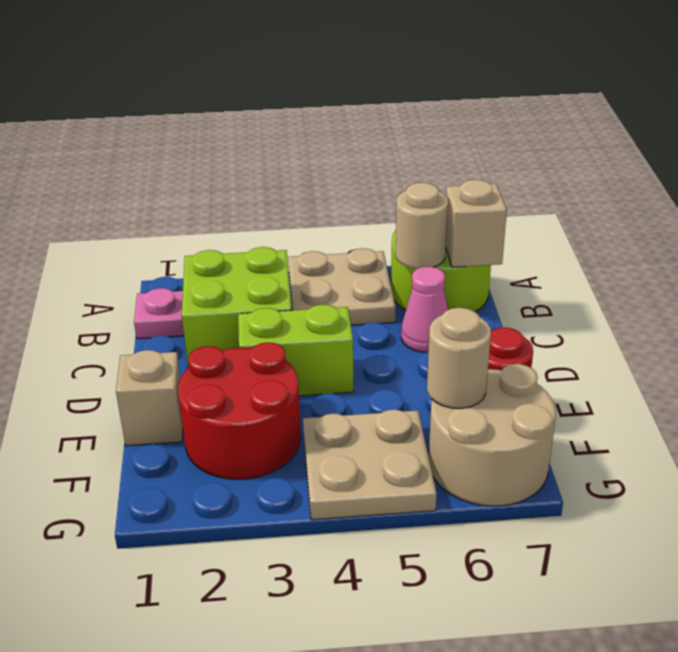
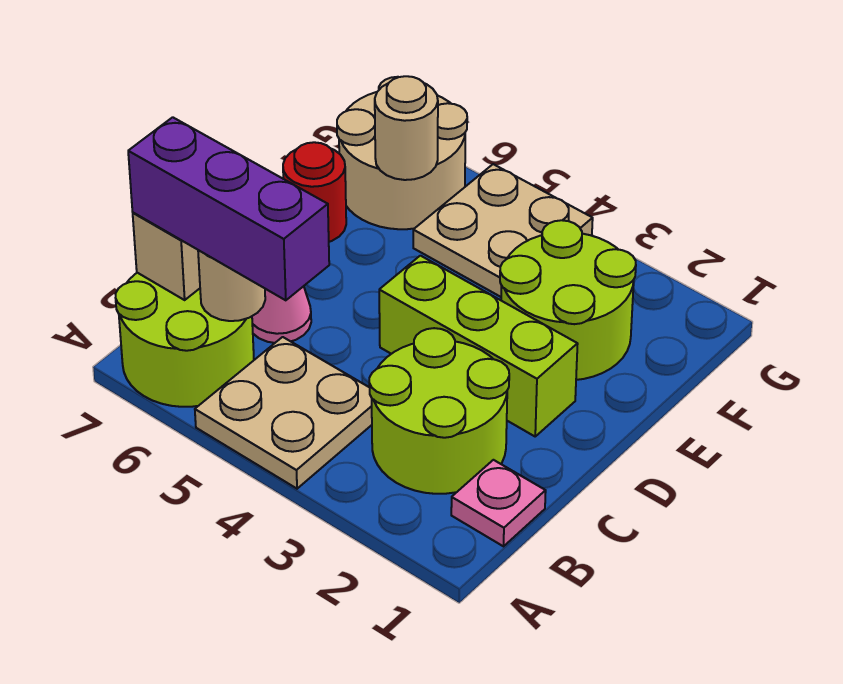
lime brick B2:C3 level 1 -> lime round brick B2:C3 level 1
none -> purple brick B5:B7 level 3
lime brick D3:D4 level 1 -> lime brick D2:D4 level 1
tan brick E1 level 1 -> none
red round brick E2:F3 level 1 -> lime round brick E2:F3 level 1

